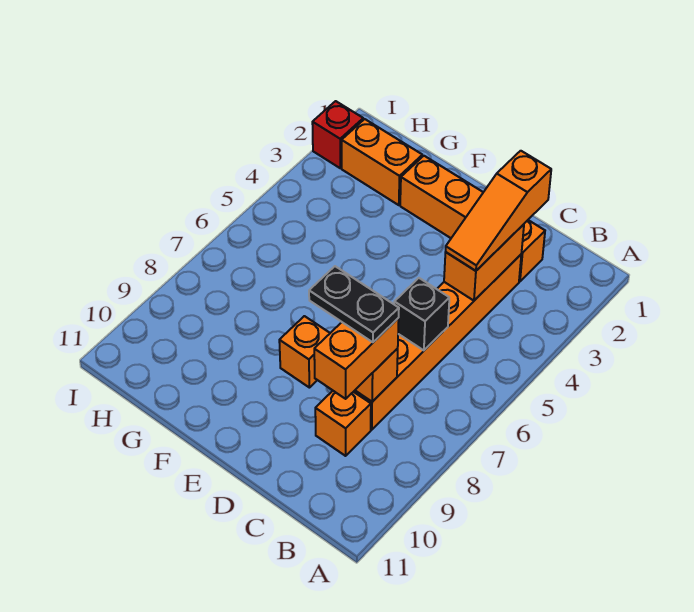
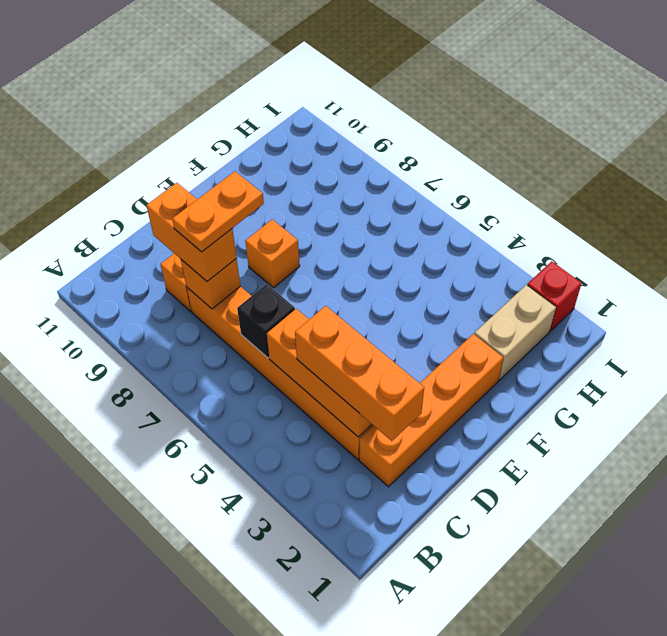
orange slope C2:C4 level 3 top 2 -> orange brick C2:C4 level 3
orange brick C3:C4 level 2 -> orange brick C3:C5 level 2
black plate C8:D8 level 4 -> orange plate C8:D8 level 4
orange brick G2:H2 level 1 -> tan brick G2:H2 level 1

